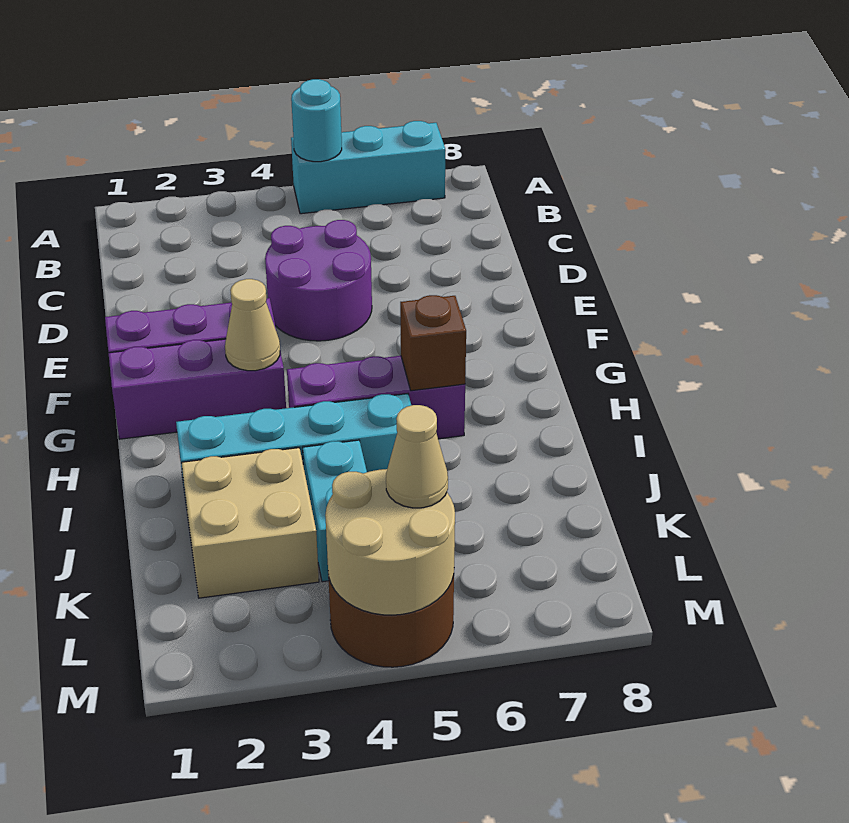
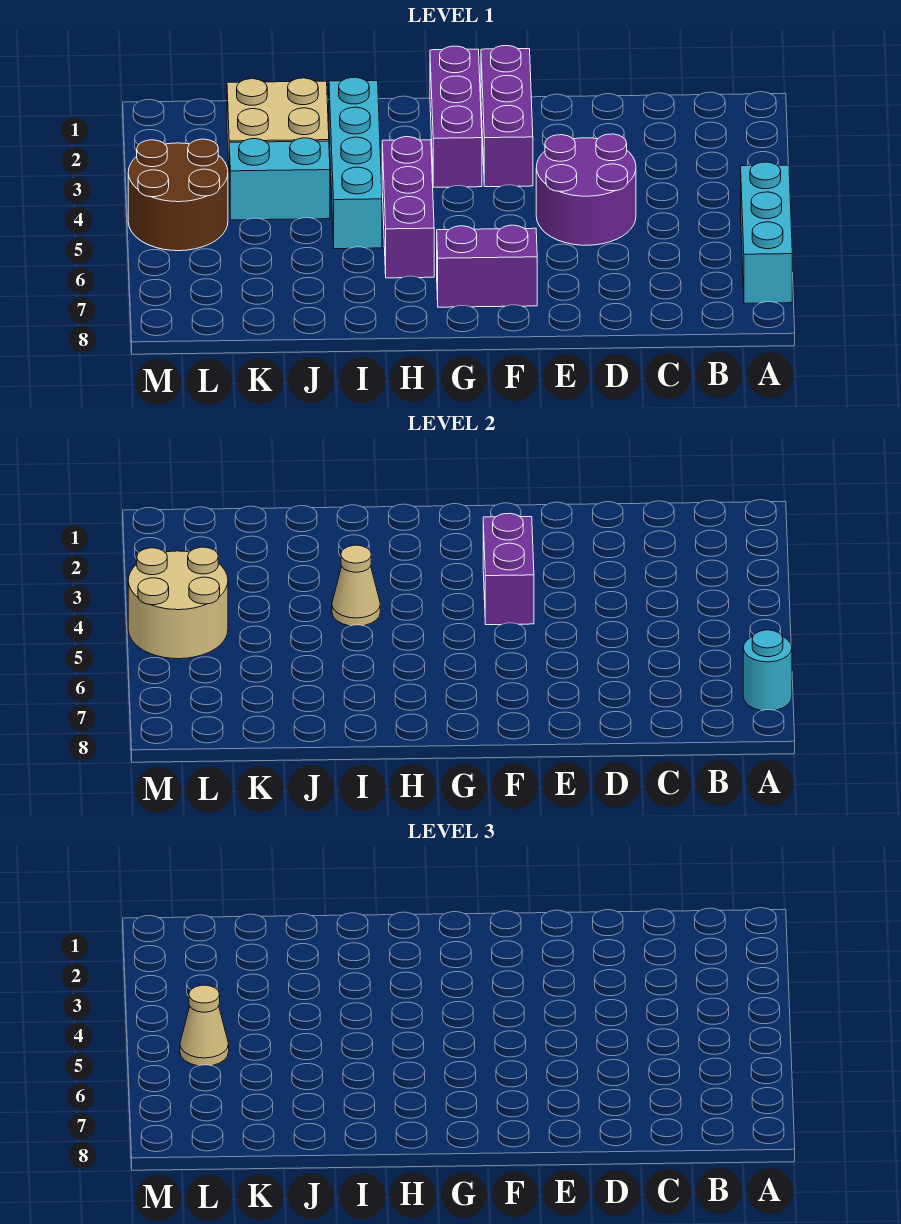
cyan round brick A5 level 2 -> cyan round brick A7 level 2
none -> purple brick F3:F4 level 2
none -> purple brick F7:G7 level 1
tan cone G3 level 2 -> tan cone I4 level 2
brown brick H6 level 2 -> none

